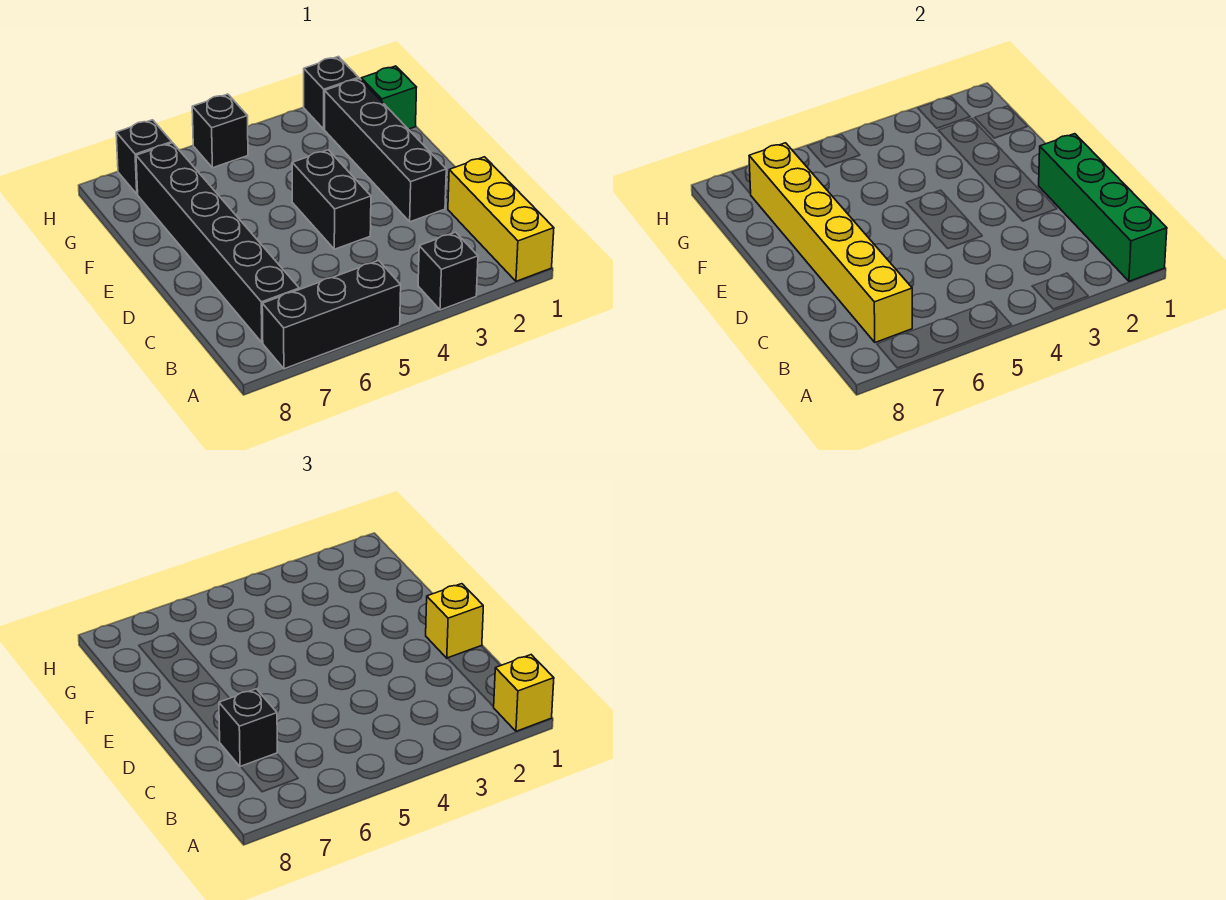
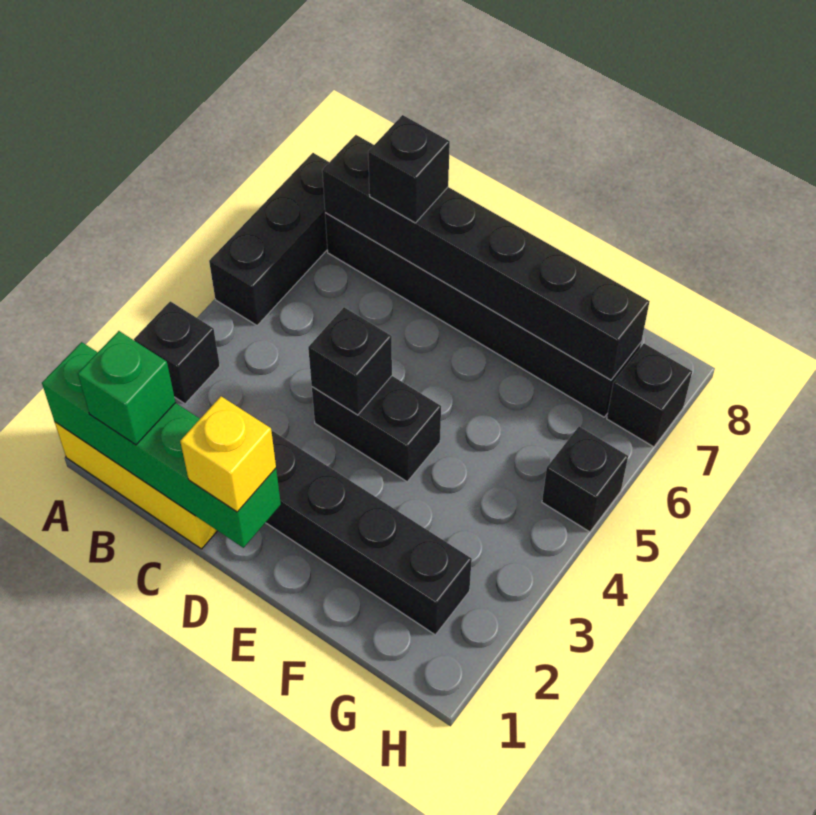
yellow brick A1 level 3 -> none
yellow brick B7:G7 level 2 -> black brick B7:G7 level 2
green brick G1 level 1 -> green brick B1 level 3
black brick H2 level 1 -> black brick D4 level 2

